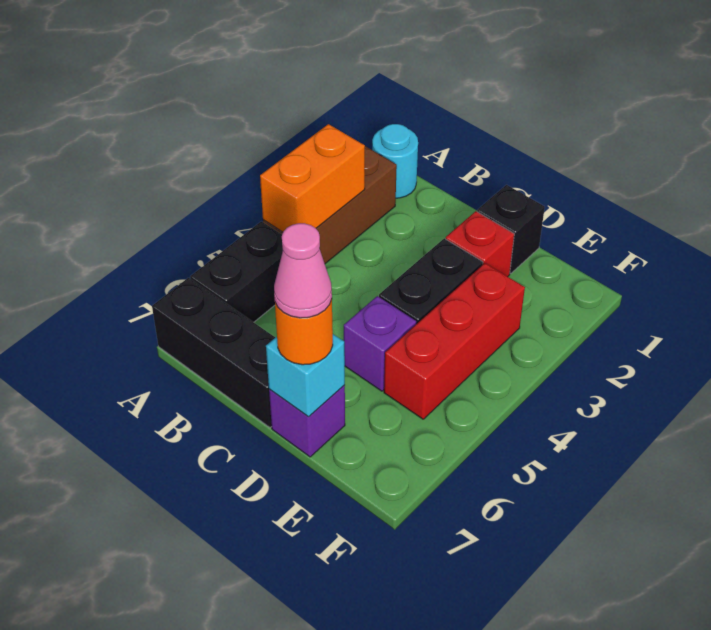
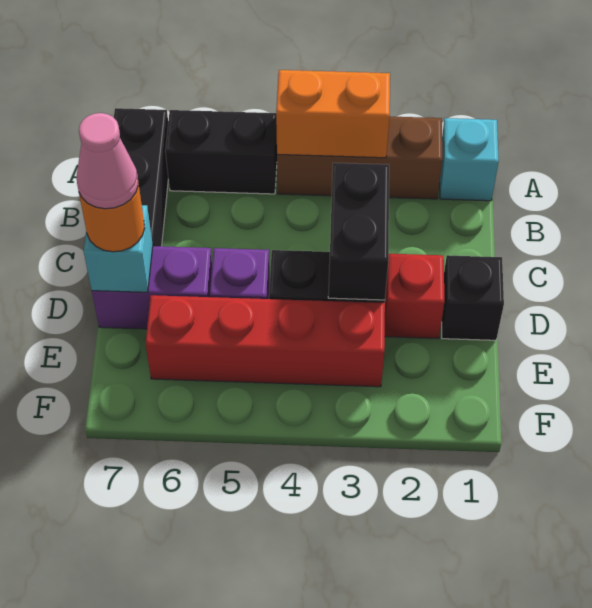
cyan round brick A1 level 1 -> cyan brick A1 level 1
none -> black brick C3:D3 level 2
purple brick D7 level 1 -> purple brick D6:D7 level 1
red brick E3:E5 level 1 -> red brick E3:E6 level 1

